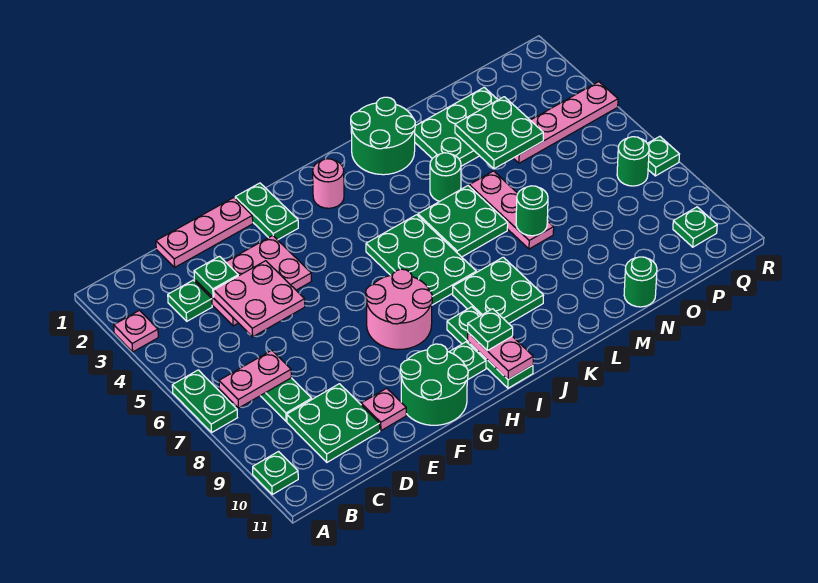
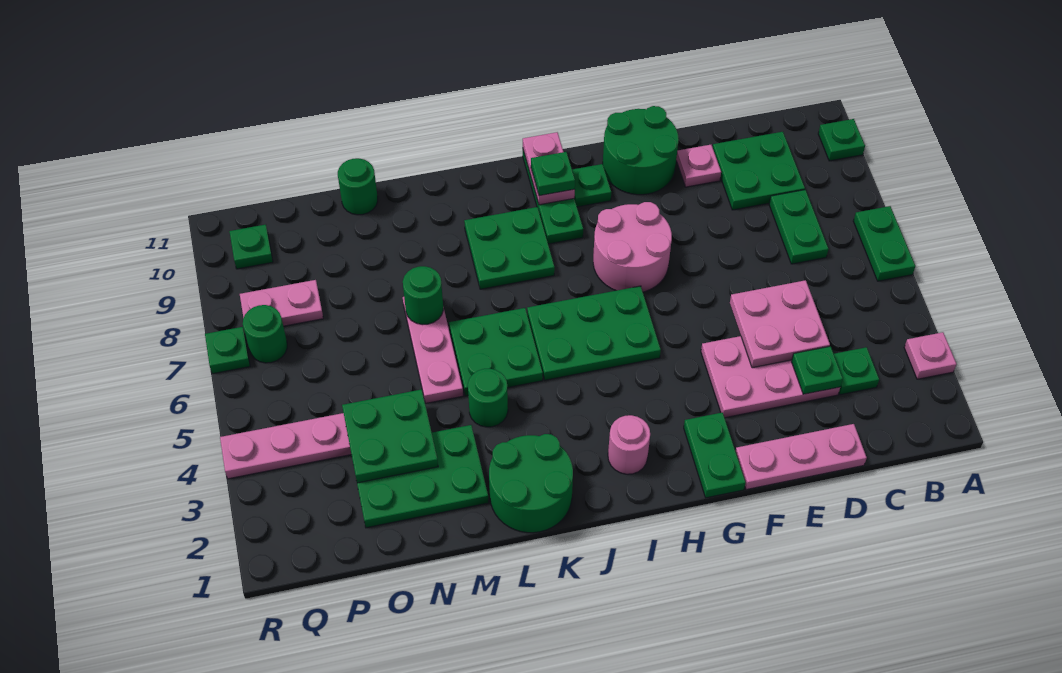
pink plate B7:C7 level 2 -> pink plate P8:Q8 level 1
green plate I5:J7 level 1 -> green plate H5:J6 level 1

